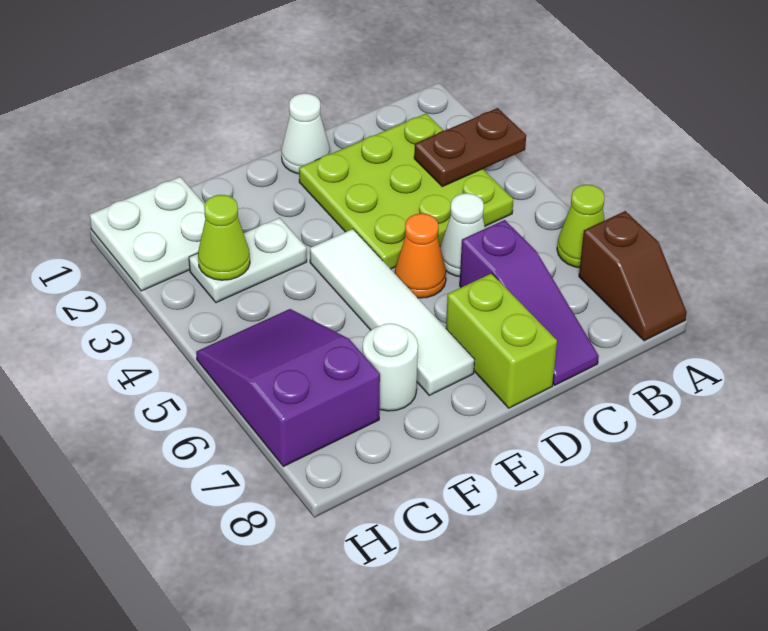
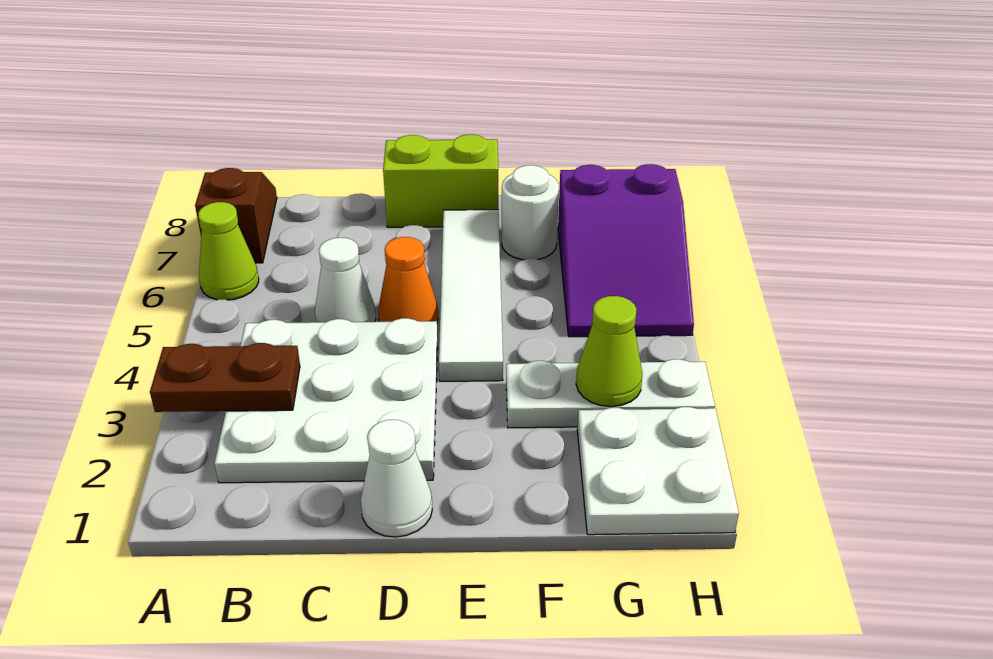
lime plate B2:D4 level 1 -> white plate B2:D4 level 1
purple slope C6:C8 level 1 top 6 -> none
lime brick D7:D8 level 1 -> lime brick D8:E8 level 1
white plate F3:G3 level 1 -> white plate F3:H3 level 1

